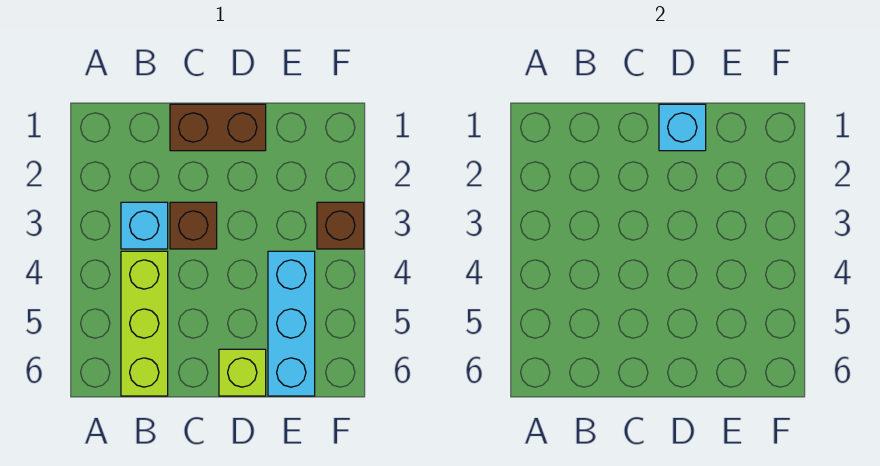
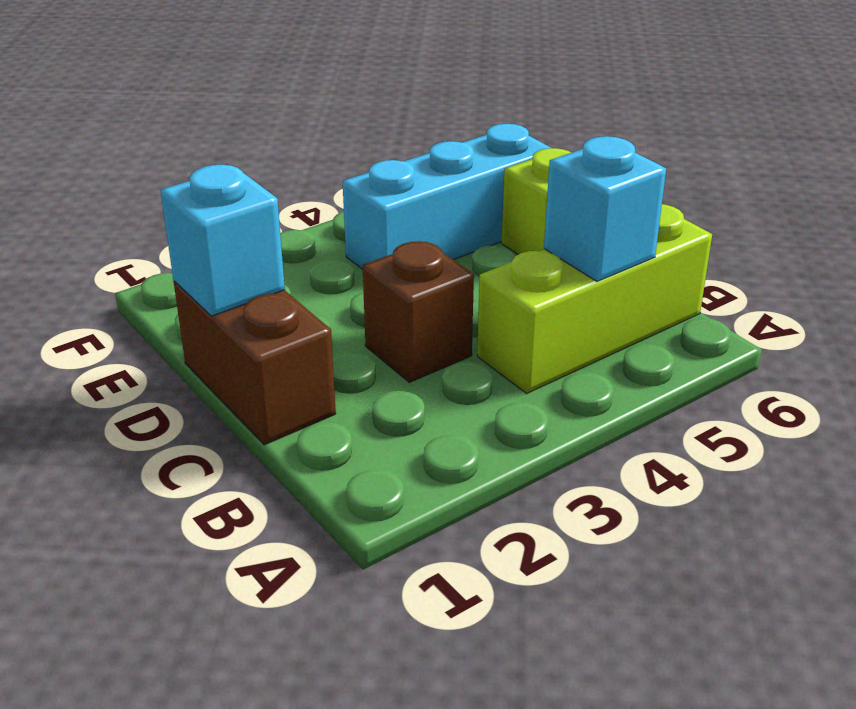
cyan brick B3 level 1 -> cyan brick B5 level 2
brown brick F3 level 1 -> none

